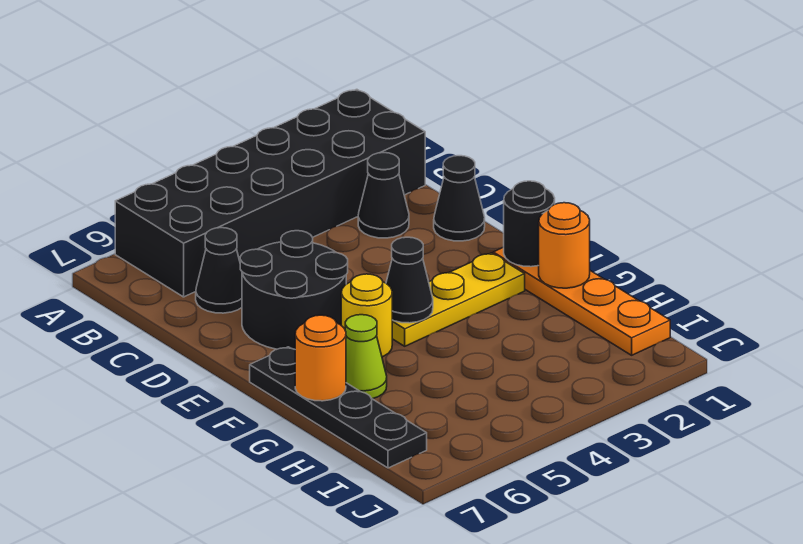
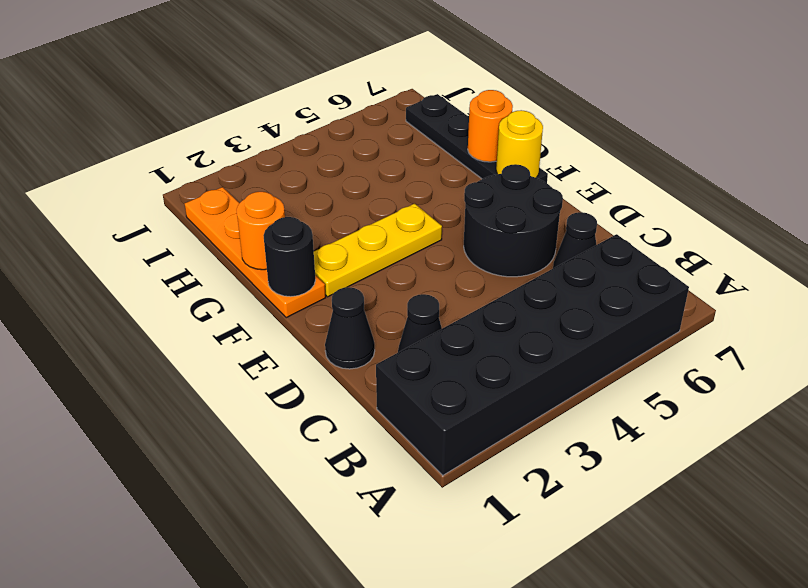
black cone F4 level 2 -> none
yellow round brick F5 level 1 -> yellow round brick F7 level 2
lime cone G6 level 1 -> none

